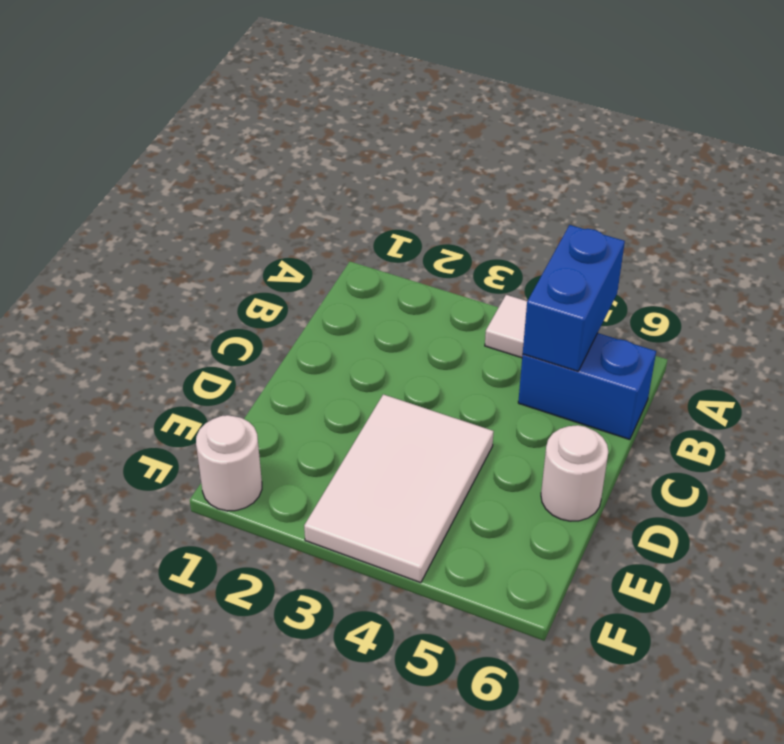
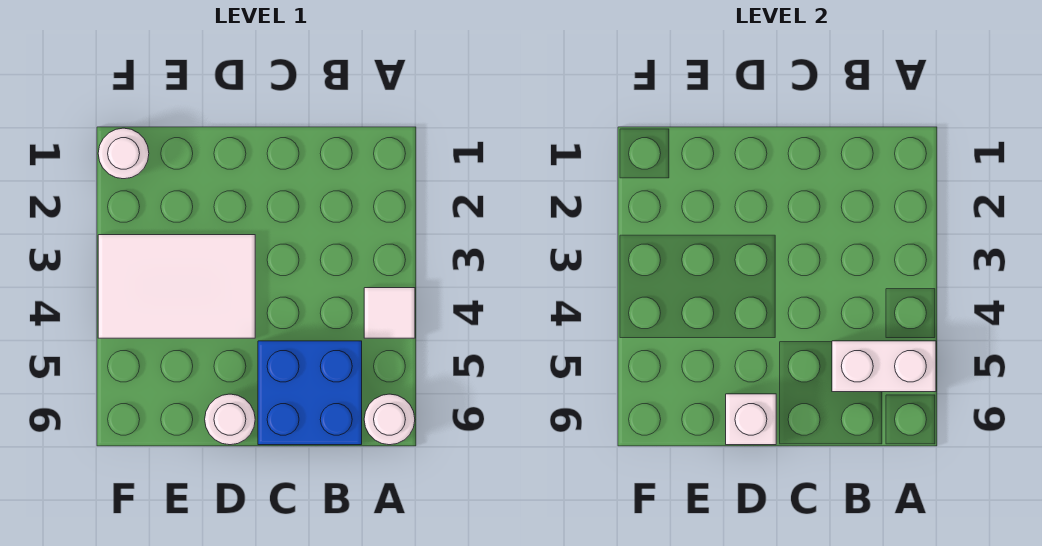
blue brick A5:B5 level 2 -> white brick A5:B5 level 2
none -> white round brick A6 level 1
blue brick B5:B6 level 1 -> blue brick B5:C6 level 1
none -> white brick D6 level 2

